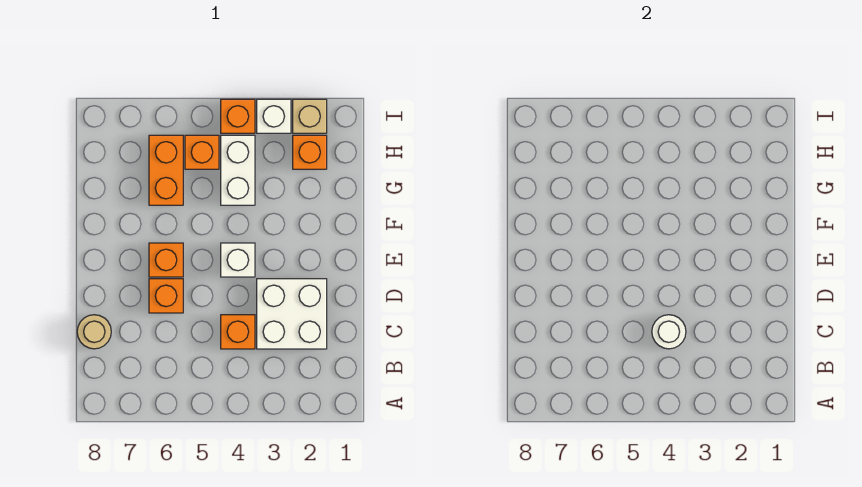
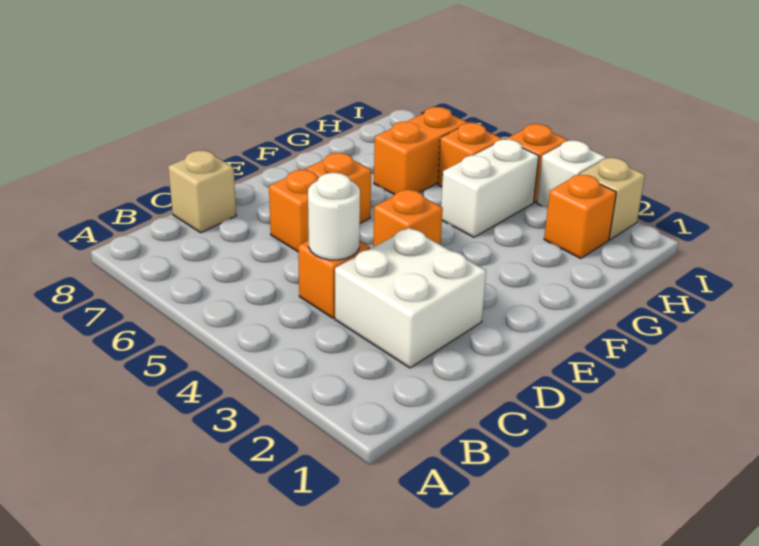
tan round brick C8 level 1 -> tan brick C8 level 1
white brick E4 level 1 -> orange brick E4 level 1

